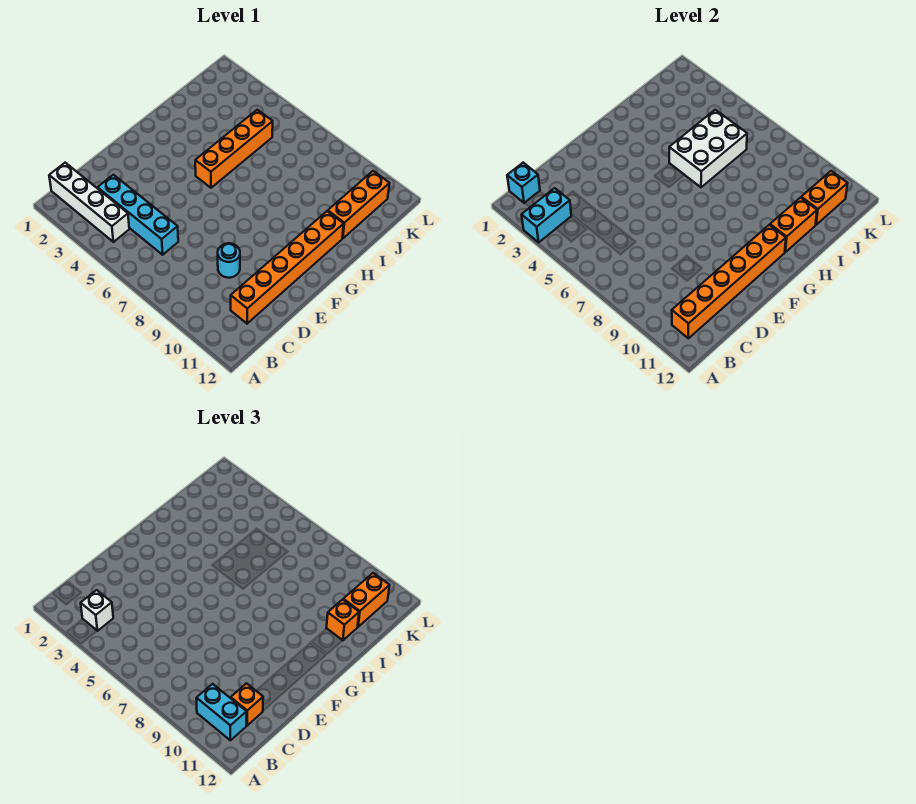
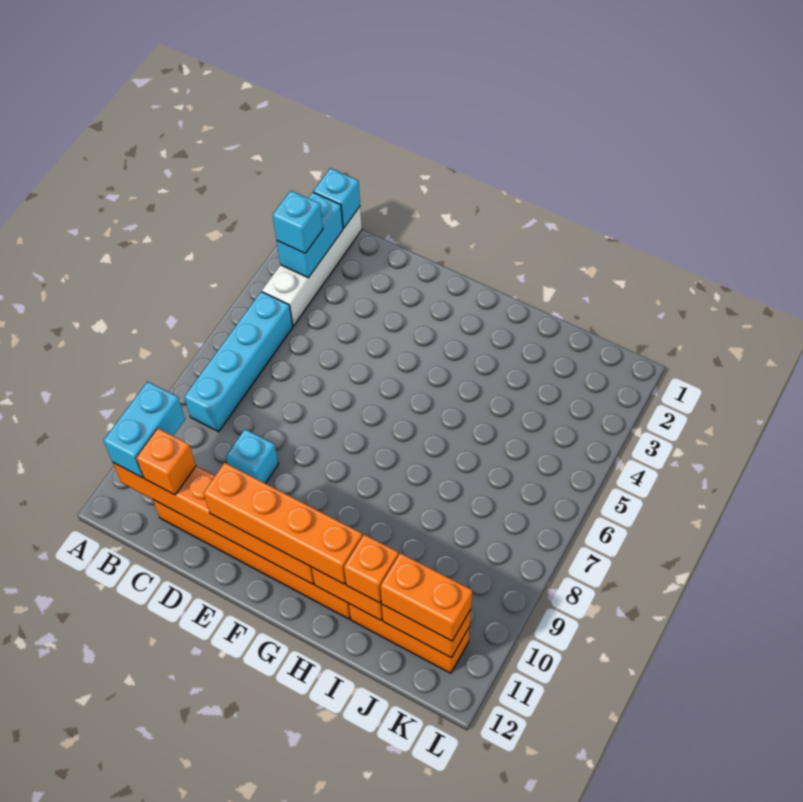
cyan brick A3:B3 level 2 -> cyan brick B2:B3 level 2
white brick B3 level 3 -> cyan brick B3 level 3
cyan brick C3:C6 level 1 -> cyan brick B5:B8 level 1
cyan round brick D9 level 1 -> cyan brick D9 level 1
orange brick G5:J5 level 1 -> orange brick E11:H11 level 3
white brick H5:J6 level 2 -> none

